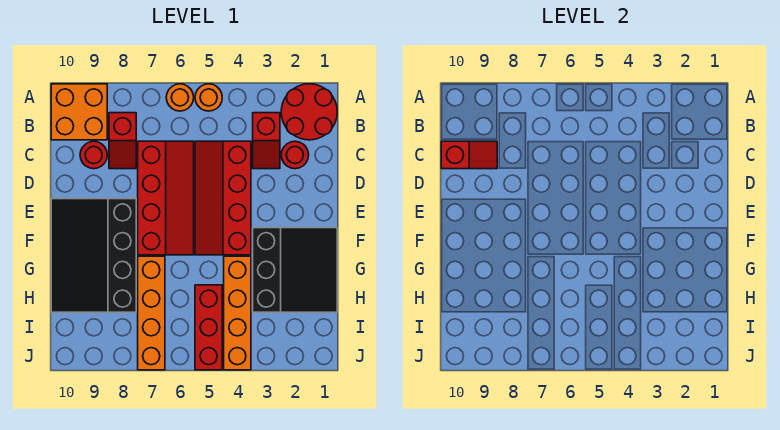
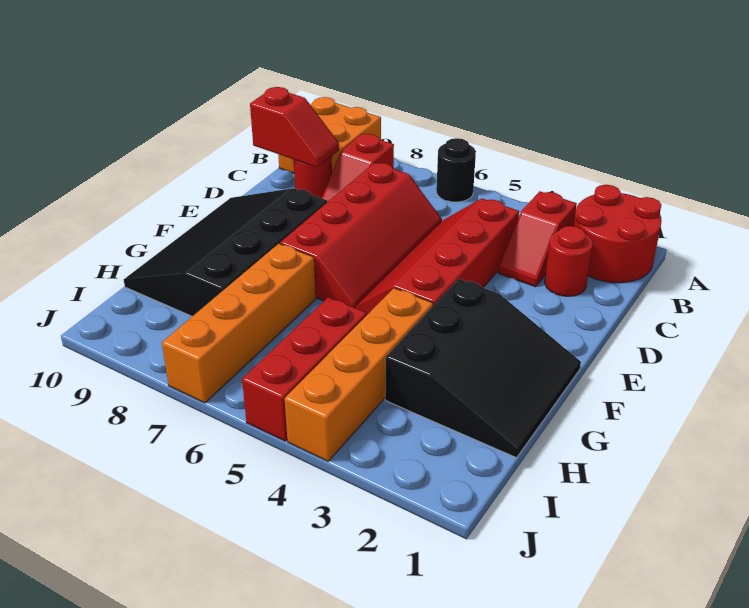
orange round brick A5 level 1 -> none
orange round brick A6 level 1 -> black round brick A6 level 1

